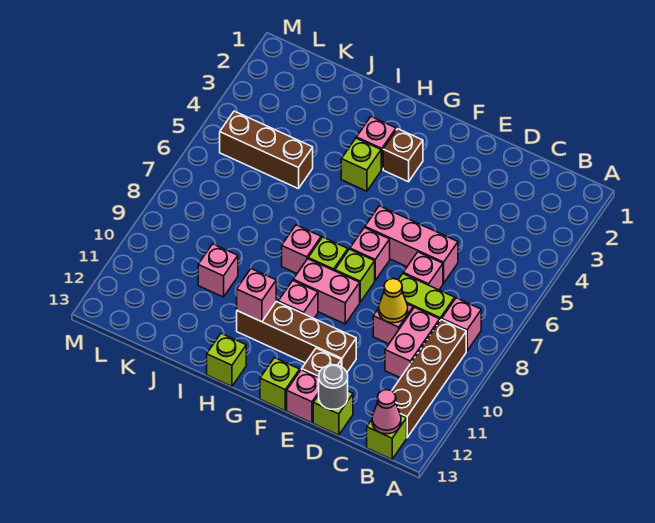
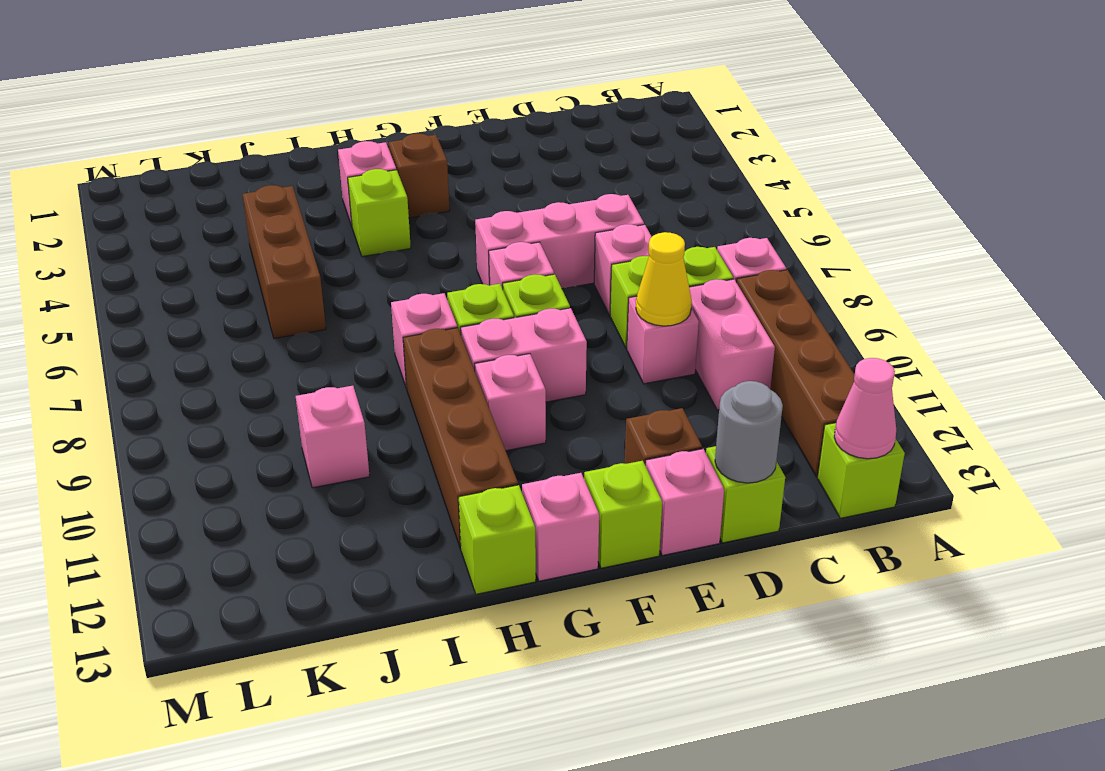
brown brick E11:H11 level 1 -> brown brick H9:H12 level 1
pink brick H11 level 2 -> pink brick G13 level 1
brown brick J5:L5 level 1 -> brown brick J4:J6 level 1

